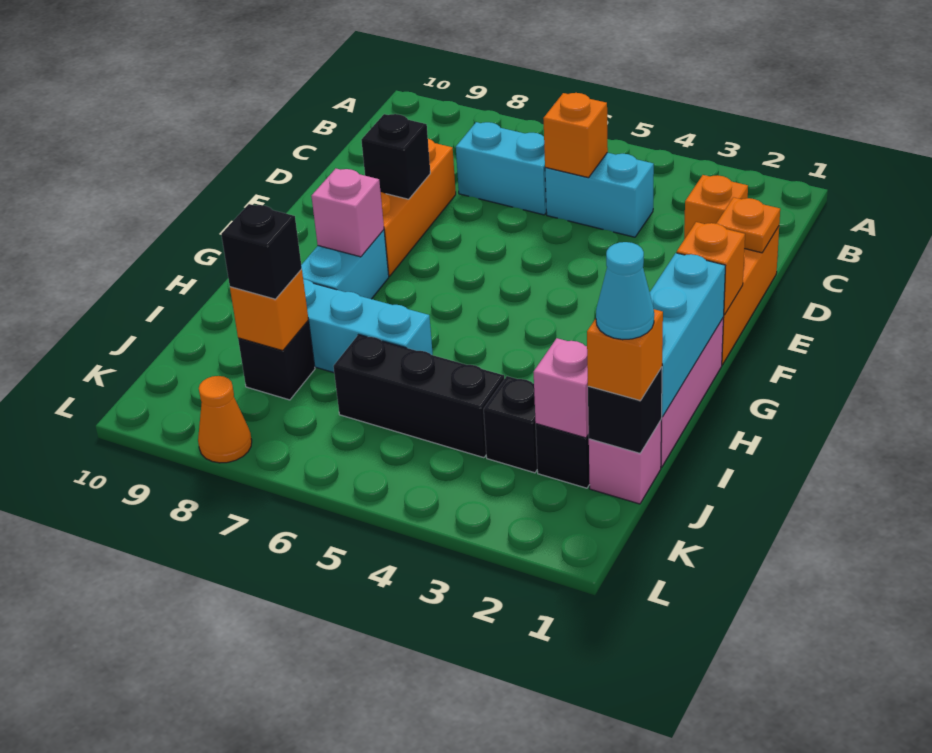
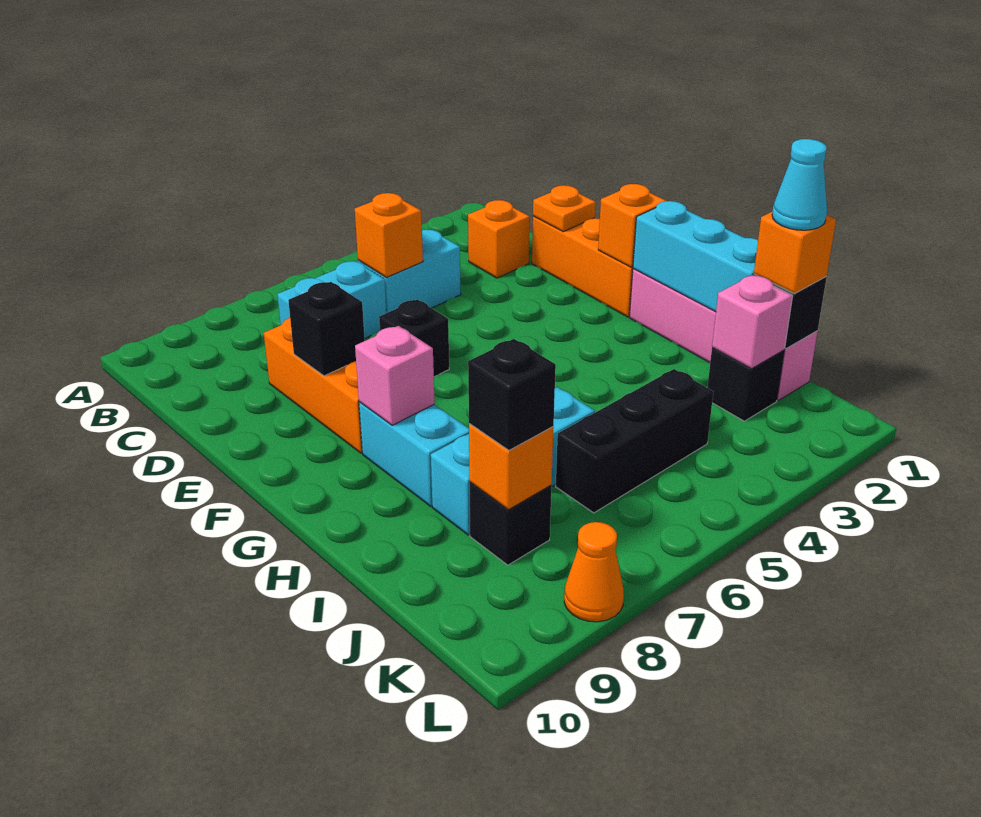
black brick J3 level 1 -> black brick E6 level 1

